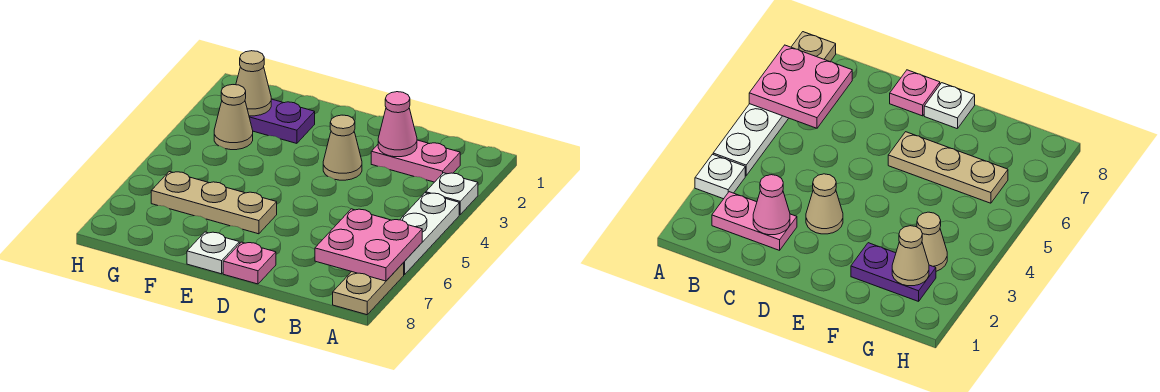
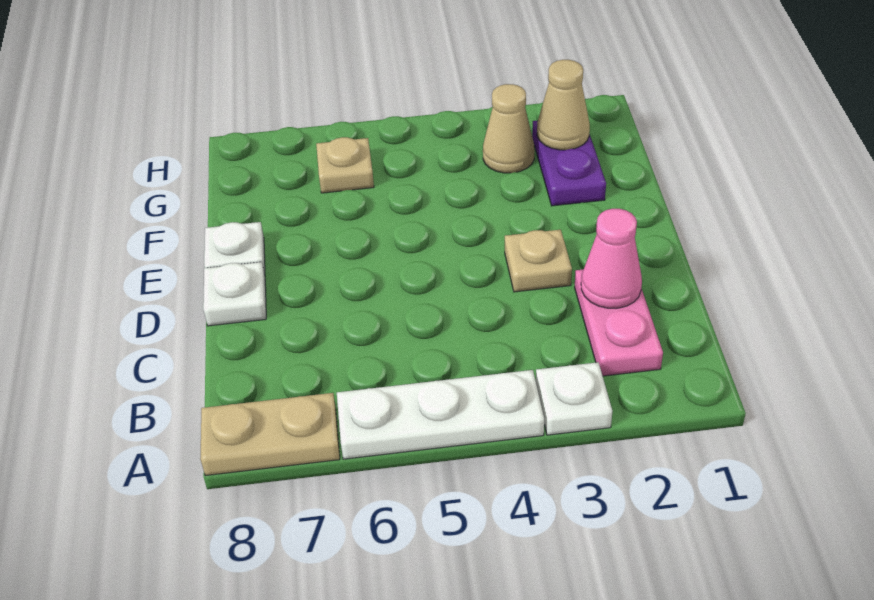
pink plate A6:B7 level 2 -> none
tan cone D3 level 1 -> tan plate D3 level 1
pink plate D8 level 1 -> white plate D8 level 1
tan plate E6:G6 level 1 -> tan plate G6 level 1

